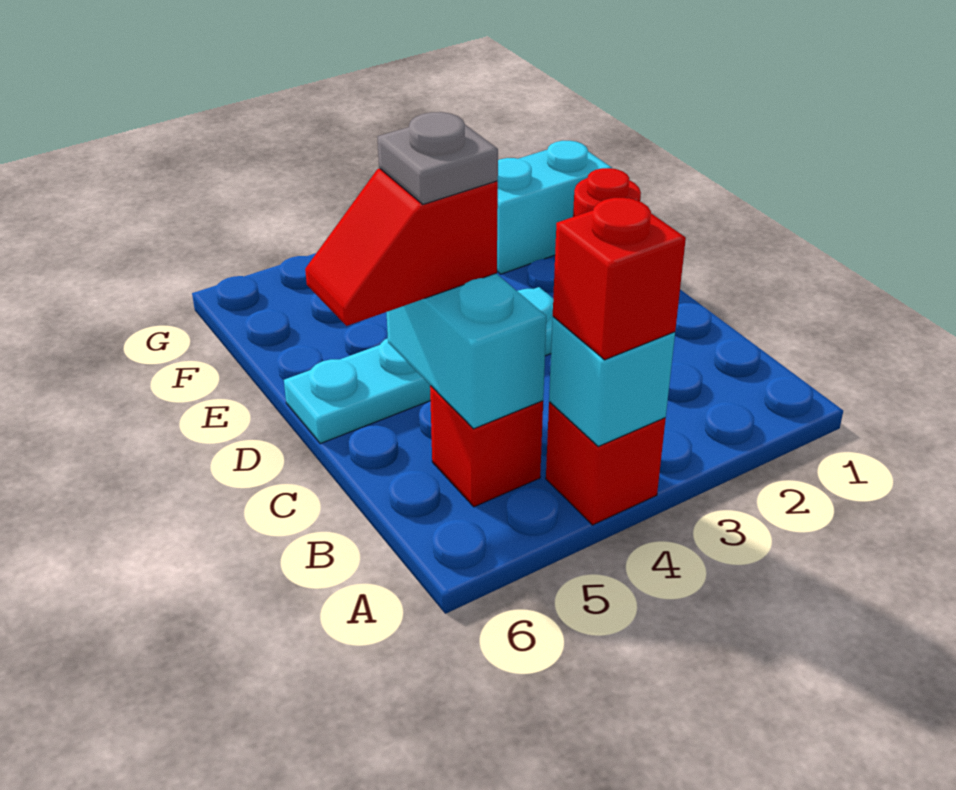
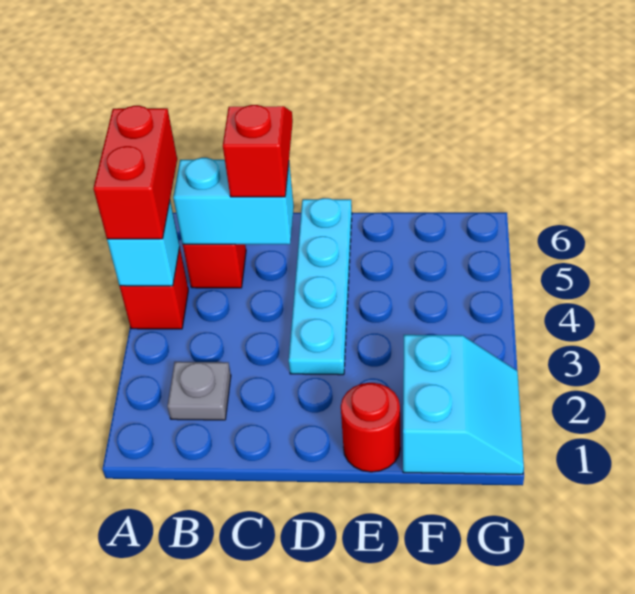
red brick A4 level 3 -> red brick A4:A5 level 3
grey plate C5 level 4 -> grey plate B2 level 1

